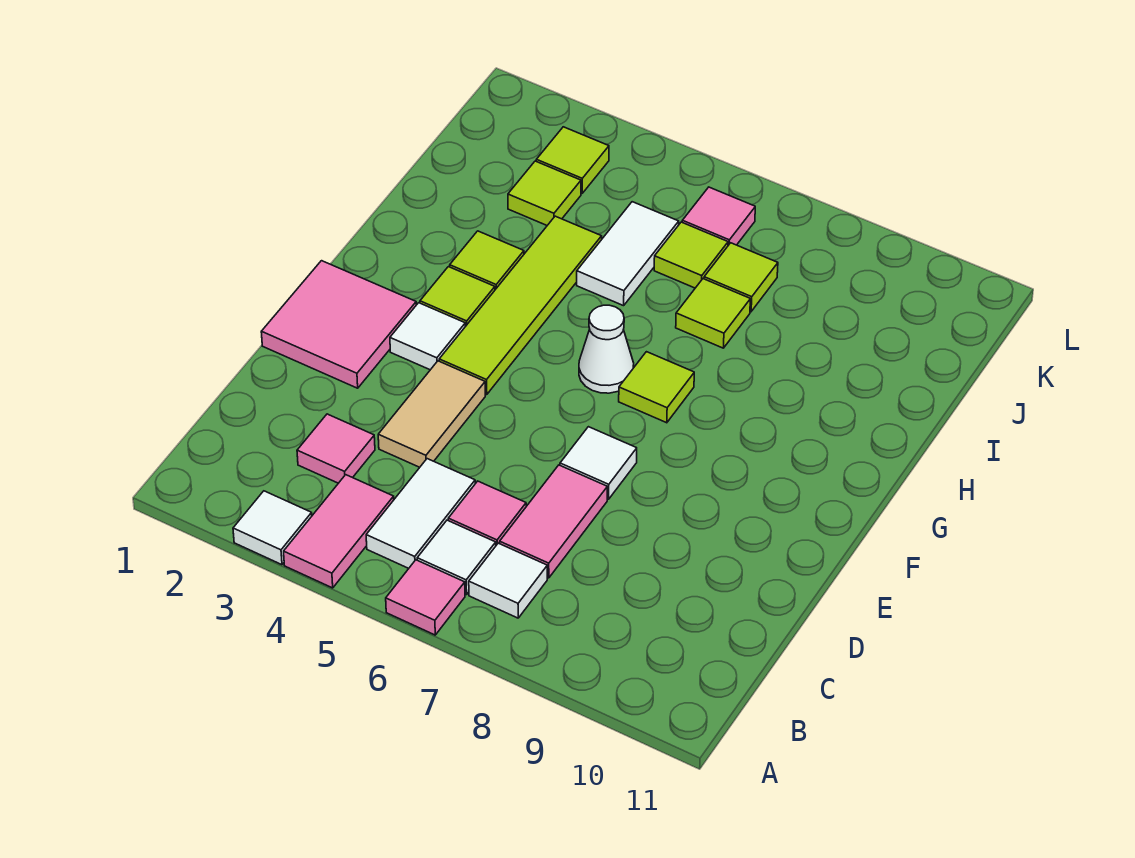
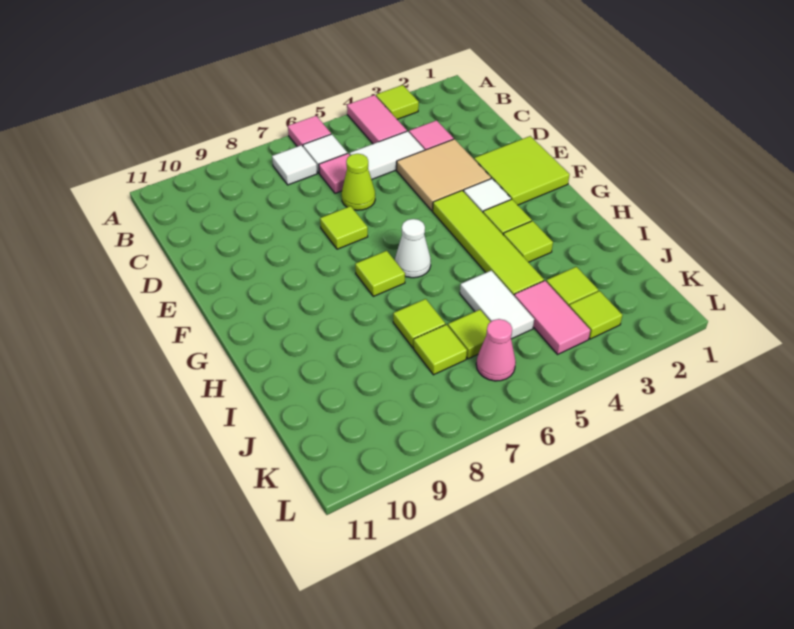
white tile A3 level 1 -> lime tile A3 level 1
white tile B5:C5 level 1 -> white tile C4:C5 level 1
pink tile C7:D7 level 1 -> pink tile J4:K4 level 1
tan tile D4:E4 level 1 -> tan tile D3:E4 level 1
none -> lime cone D6 level 1
pink tile E1:F2 level 1 -> lime tile E1:F2 level 1
white tile E7 level 1 -> lime tile E7 level 1
pink tile K6 level 1 -> pink cone K6 level 1

